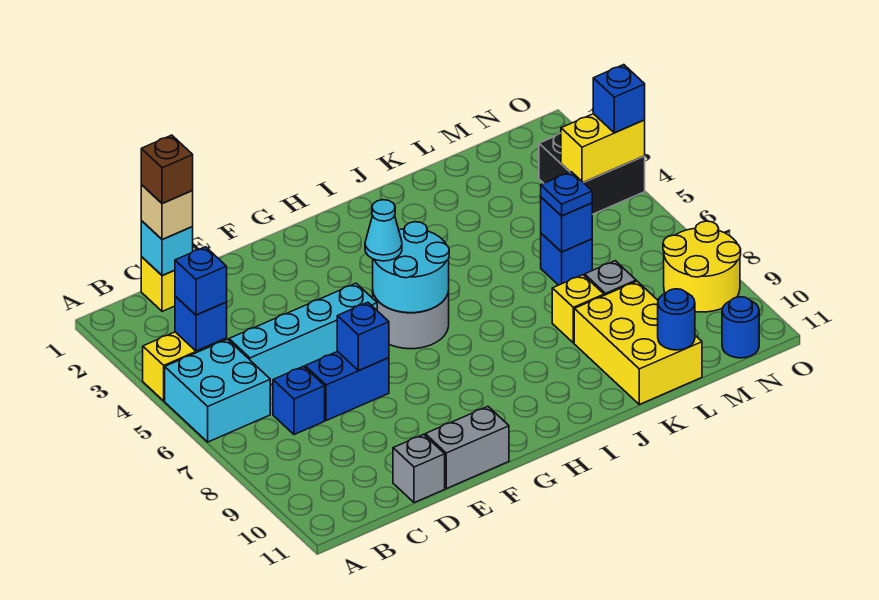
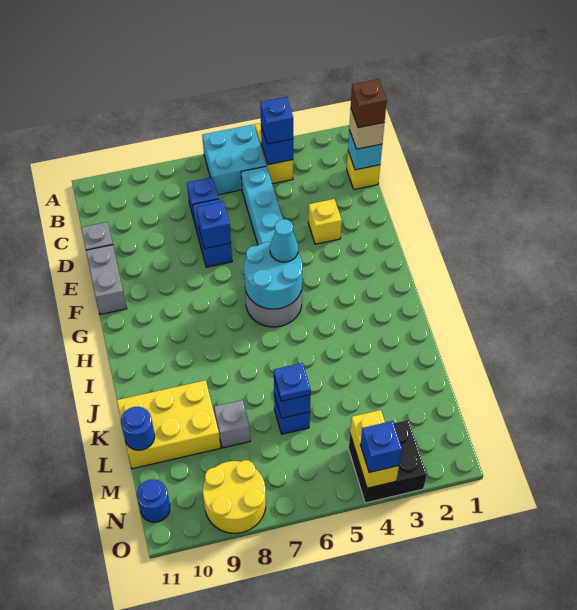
yellow brick K8 level 1 -> yellow brick E3 level 1

